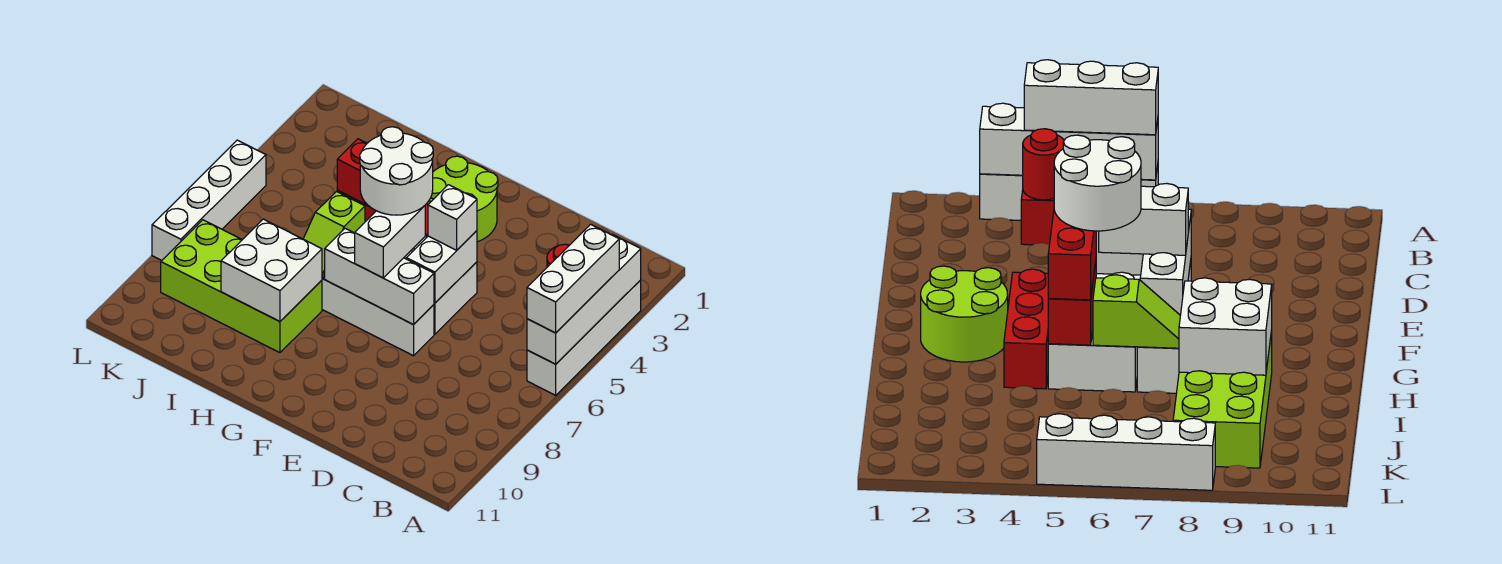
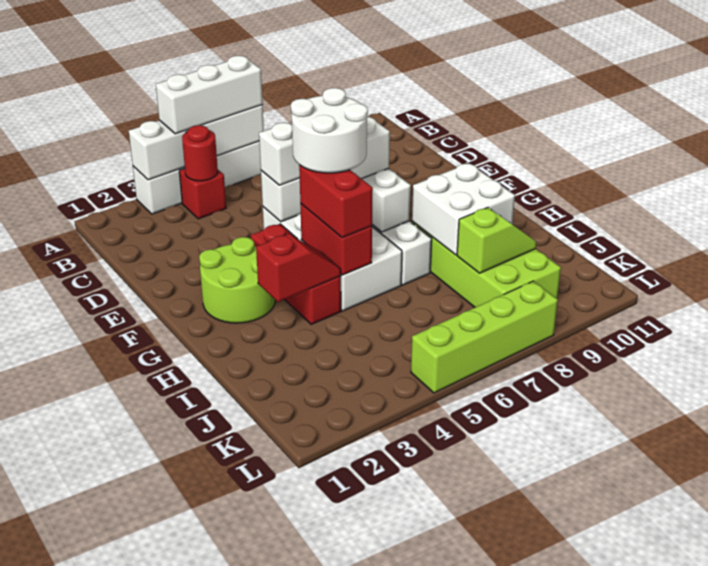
none -> red slope H3:H4 level 2 top 3
lime slope H6:H7 level 2 top 6 -> lime slope J8:J9 level 2 top 8
white brick L5:L8 level 1 -> lime brick L5:L8 level 1

